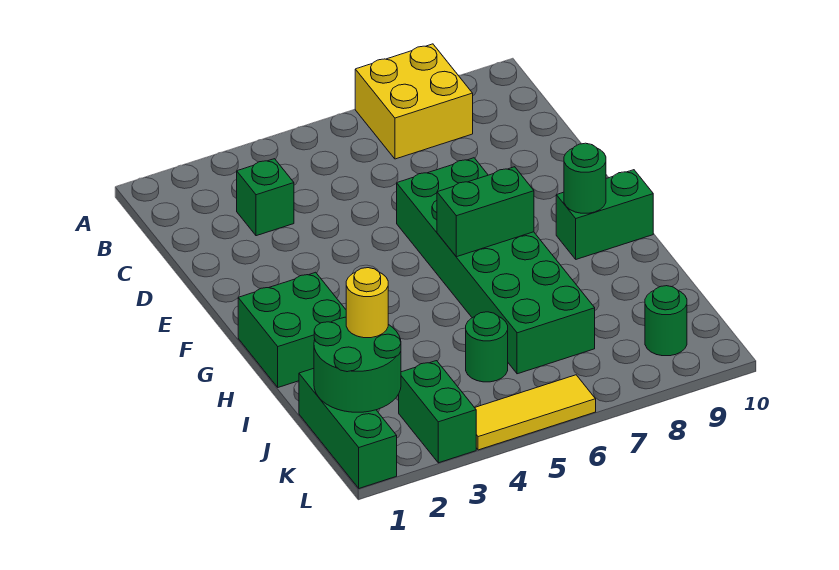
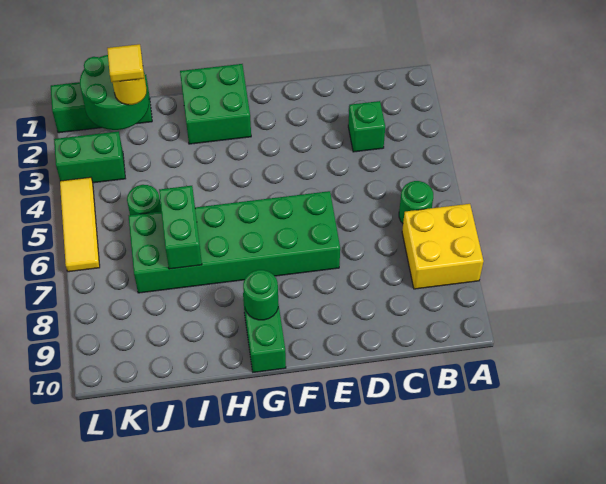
green brick G6:G7 level 2 -> green brick I6:I7 level 2
none -> yellow tile J2 level 4
green round brick K9 level 1 -> green round brick B6 level 1

